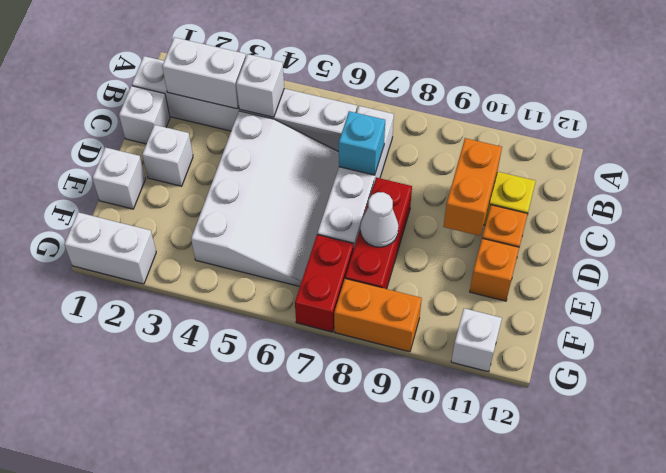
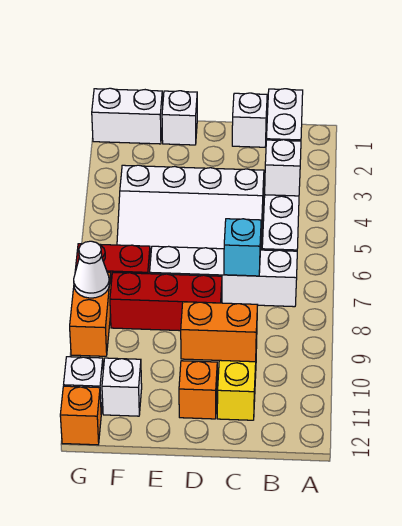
white brick D2 level 1 -> white brick F11 level 1
white cone E8 level 2 -> white cone G8 level 2
orange brick E11 level 1 -> orange brick G12 level 1
white brick G1:G2 level 1 -> white brick F1:G1 level 1

